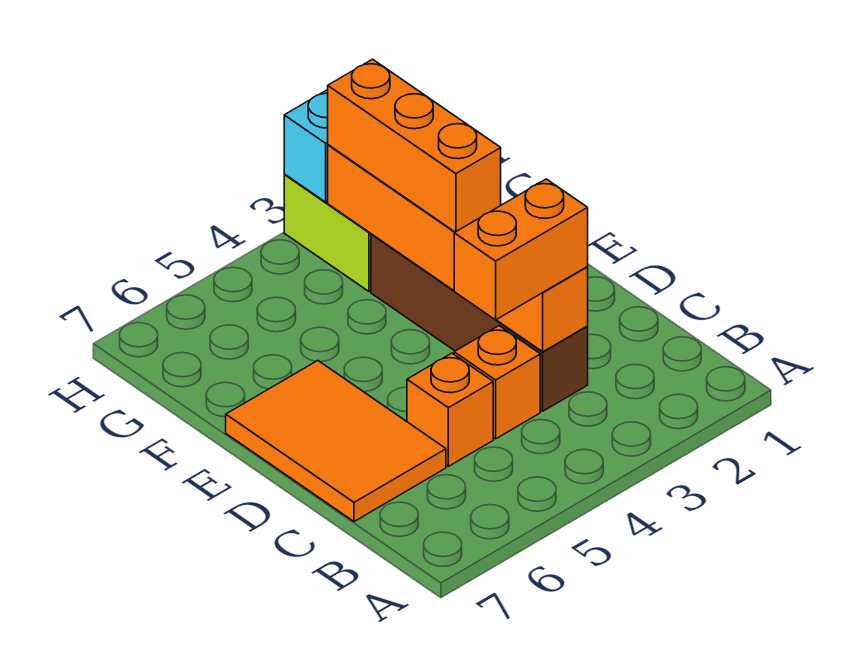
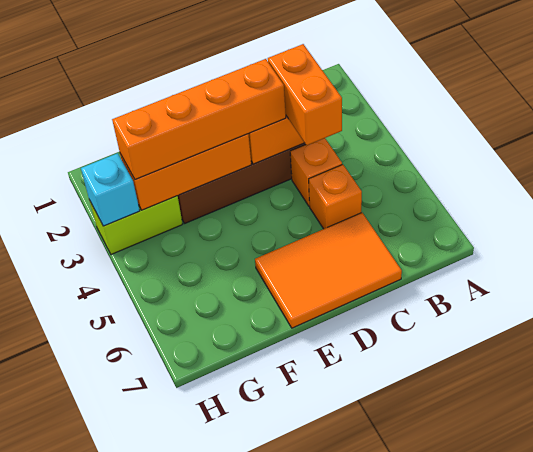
orange brick E3:G3 level 3 -> orange brick D3:G3 level 3

